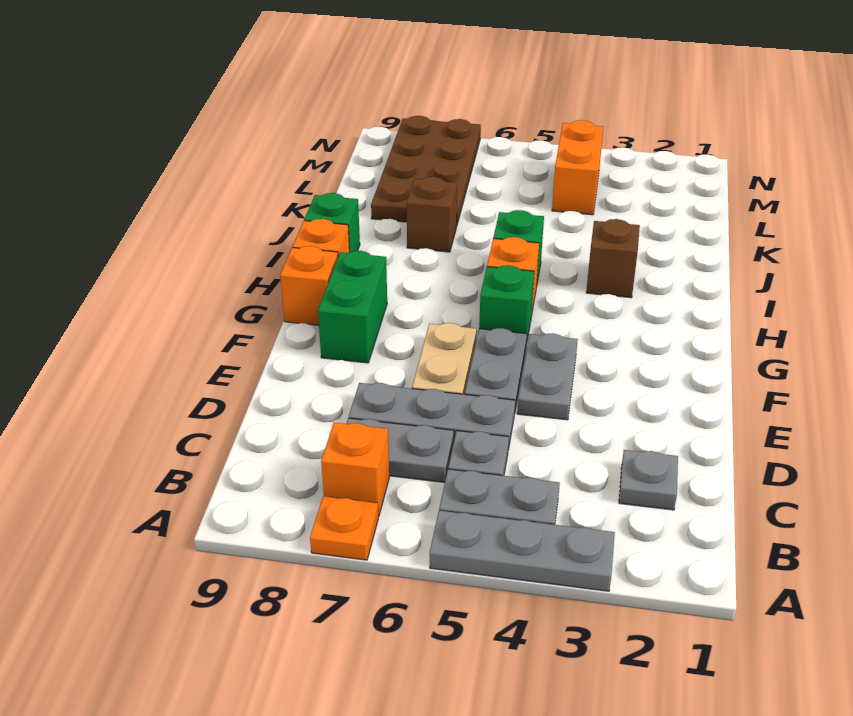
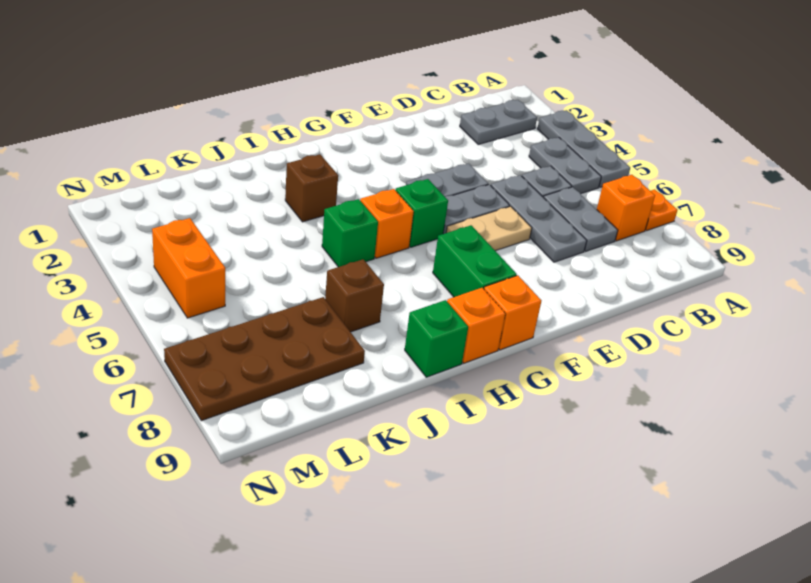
grey plate C2 level 1 -> grey plate B2:C2 level 1
green brick F8:G8 level 1 -> green brick G7:G8 level 1
orange brick L4:M4 level 1 -> orange brick M4:M5 level 1

